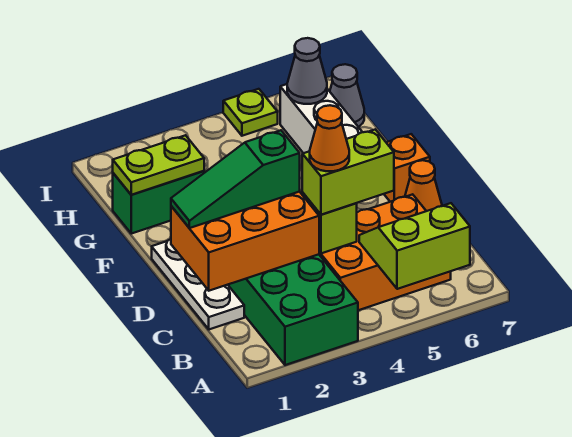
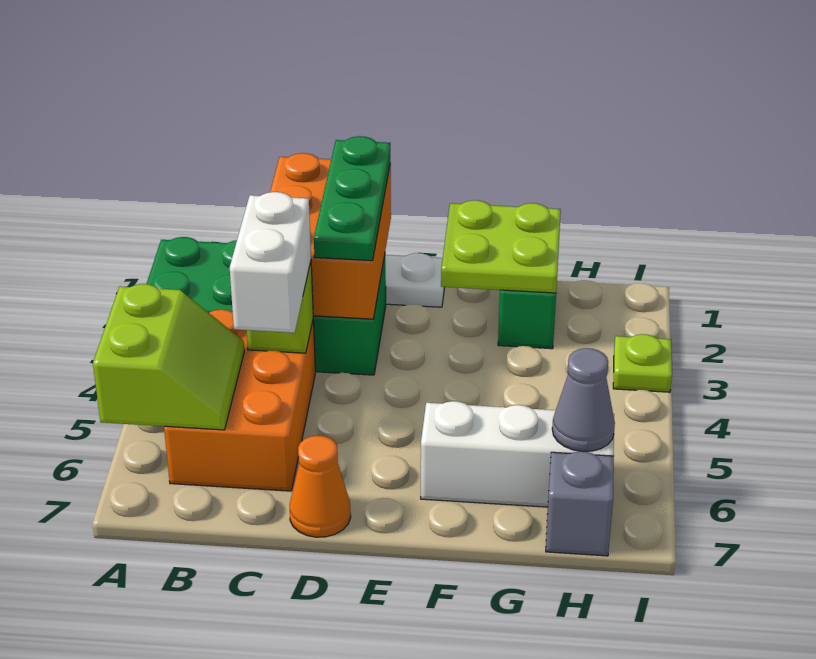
lime brick C4:C5 level 3 -> white brick C4:C5 level 3
orange cone C4 level 4 -> none
green slope D1:D3 level 3 top 3 -> green plate D1:D3 level 3
orange brick E7 level 1 -> none
lime plate G1:G2 level 2 -> lime plate F1:G2 level 2
grey cone H7 level 1 -> grey brick H7 level 1
lime plate I5 level 1 -> lime plate I3 level 1

